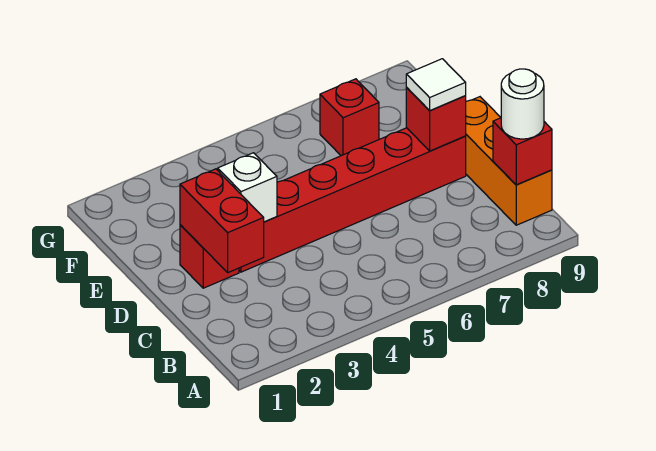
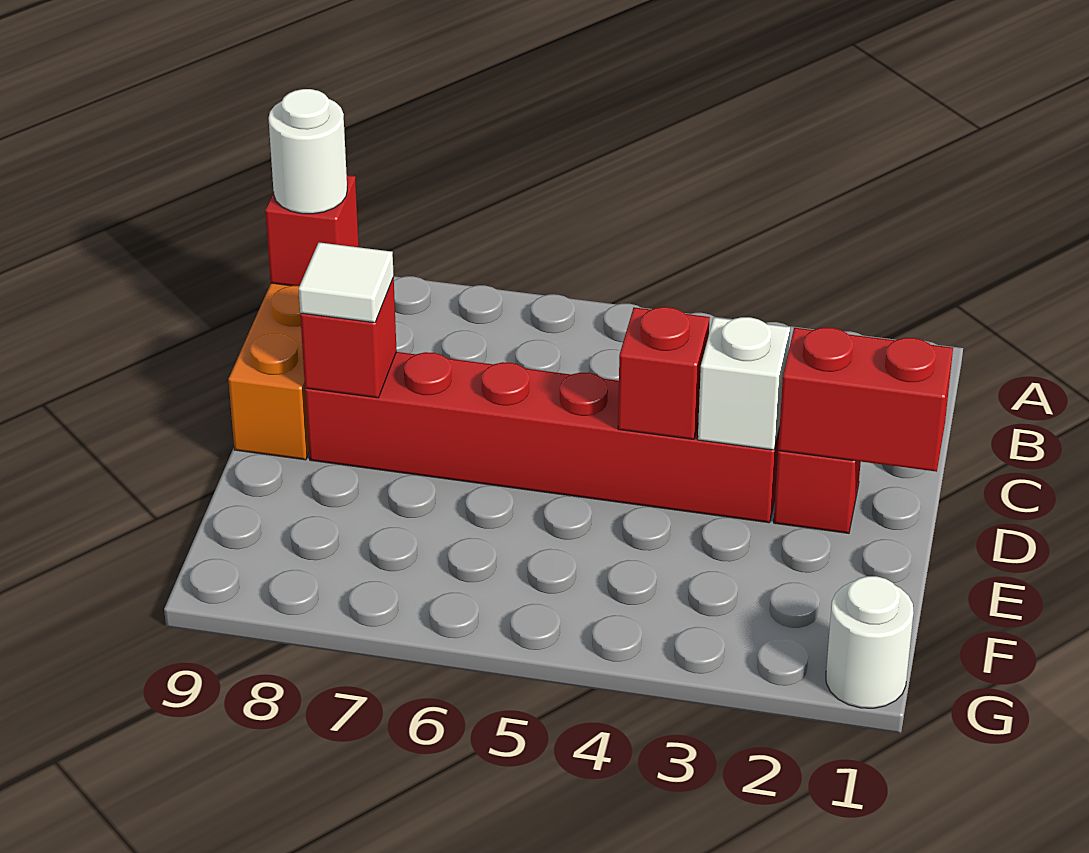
red brick C2:D2 level 2 -> red brick D1:D2 level 2
red brick F7 level 1 -> red brick D4 level 2
none -> white round brick G1 level 1

